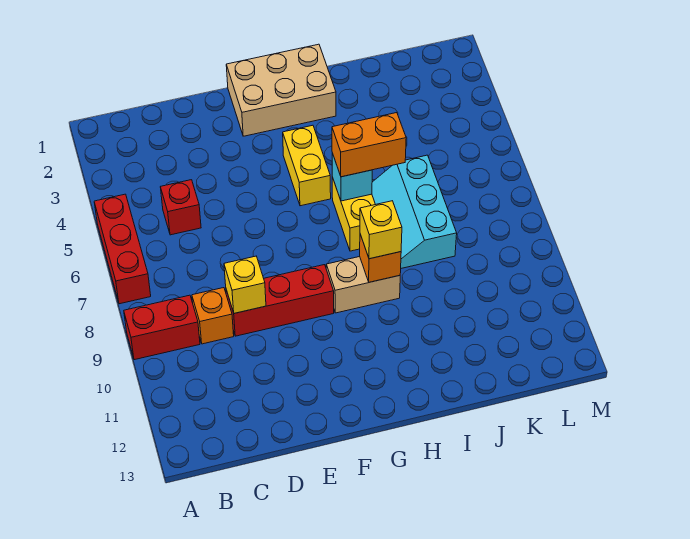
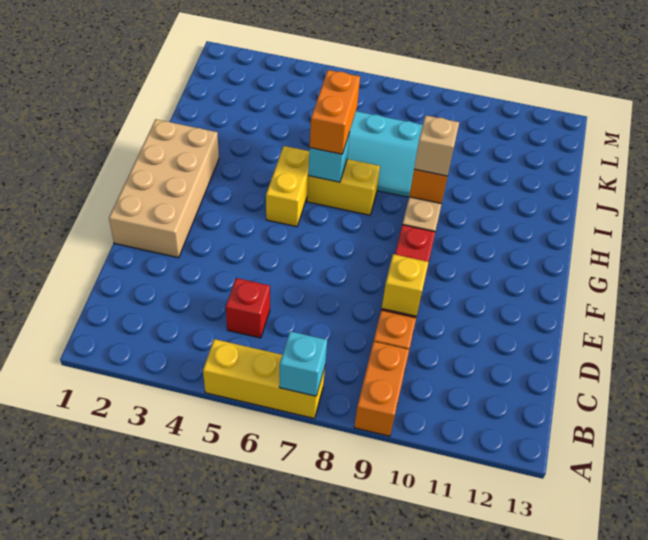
red brick A5:A7 level 1 -> yellow brick A5:A7 level 1
none -> cyan brick A7 level 2
red brick A9:B9 level 1 -> orange brick A9:B9 level 1
tan brick F1:H2 level 1 -> tan brick E1:H2 level 1
yellow brick G4:G5 level 1 -> yellow brick G5:H5 level 1
yellow brick H9 level 3 -> tan brick H9 level 3

